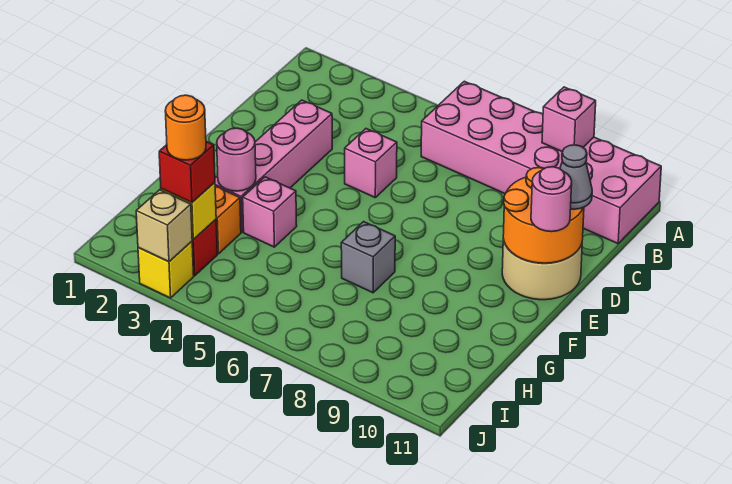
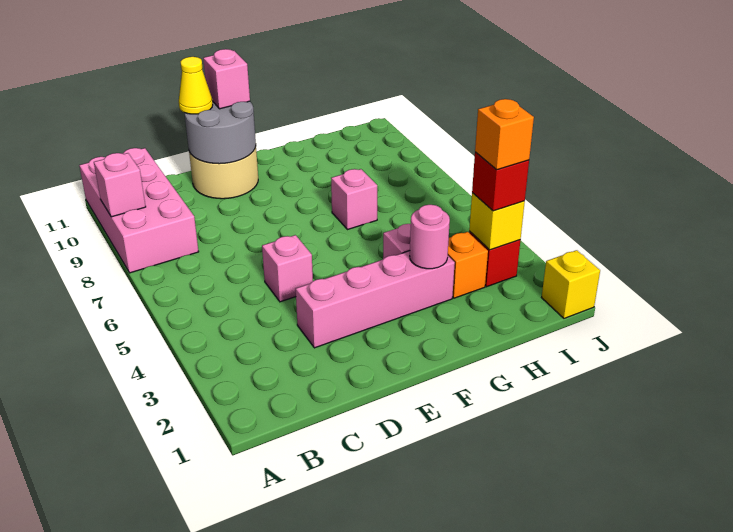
pink brick A6:B11 level 1 -> pink brick A8:B11 level 1
orange round brick D10:E11 level 2 -> grey round brick D10:E11 level 2
grey cone D11 level 3 -> yellow cone D11 level 3
pink round brick E11 level 3 -> pink brick E11 level 3
grey brick G7 level 1 -> pink brick G7 level 1
orange round brick I3 level 4 -> orange brick I3 level 4
yellow brick J3 level 1 -> yellow brick J1 level 1
tan brick J3 level 2 -> none

